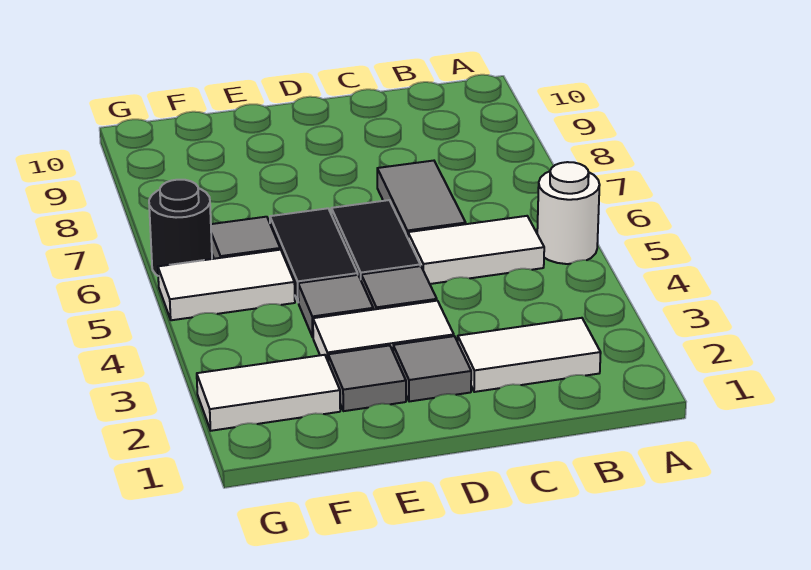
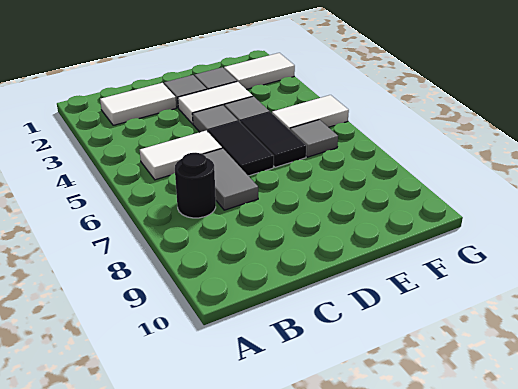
white round brick A5 level 1 -> none
black round brick G6 level 1 -> black round brick B7 level 1

